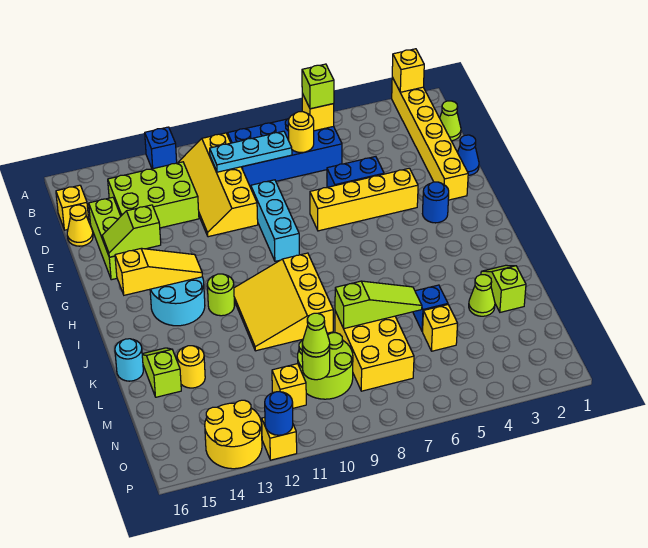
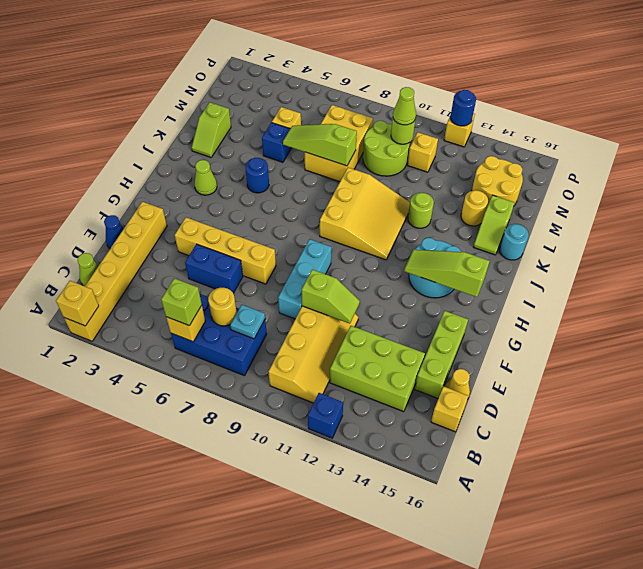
blue brick B6:C9 level 1 -> blue brick B6:C8 level 1
cyan plate C8:C10 level 2 -> cyan plate C8 level 2
lime slope F14:F15 level 2 top 14 -> lime slope E10:E11 level 2 top 10
blue round brick G3 level 1 -> blue round brick J5 level 1
yellow slope H13:H15 level 2 top 15 -> lime slope H13:H15 level 2 top 15
lime round brick I12 level 1 -> lime round brick K12 level 1
lime cone L3 level 1 -> lime cone I3 level 1
yellow round brick O13:P14 level 1 -> yellow round brick M14:N15 level 1

